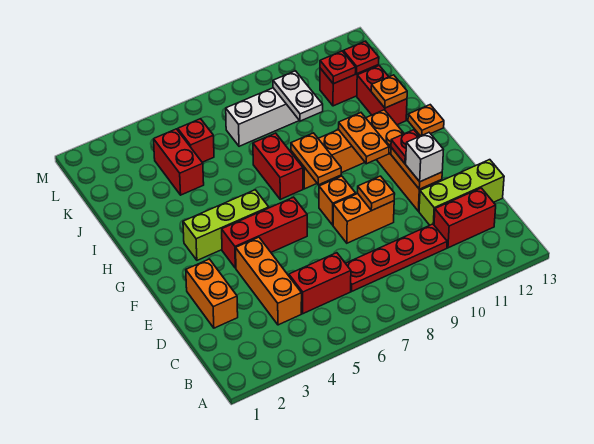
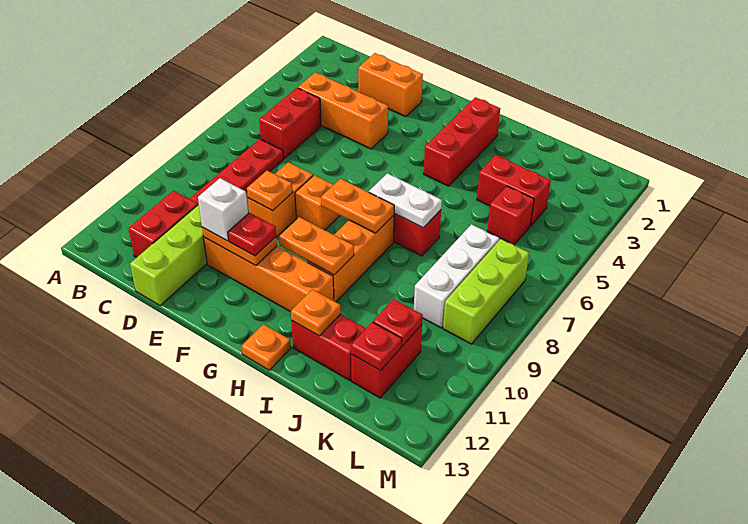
red brick F4:F6 level 1 -> red brick H2:H4 level 1
lime brick G3:G5 level 1 -> lime brick L7:L9 level 1
white plate J9:K9 level 2 -> white plate H7:I7 level 2

